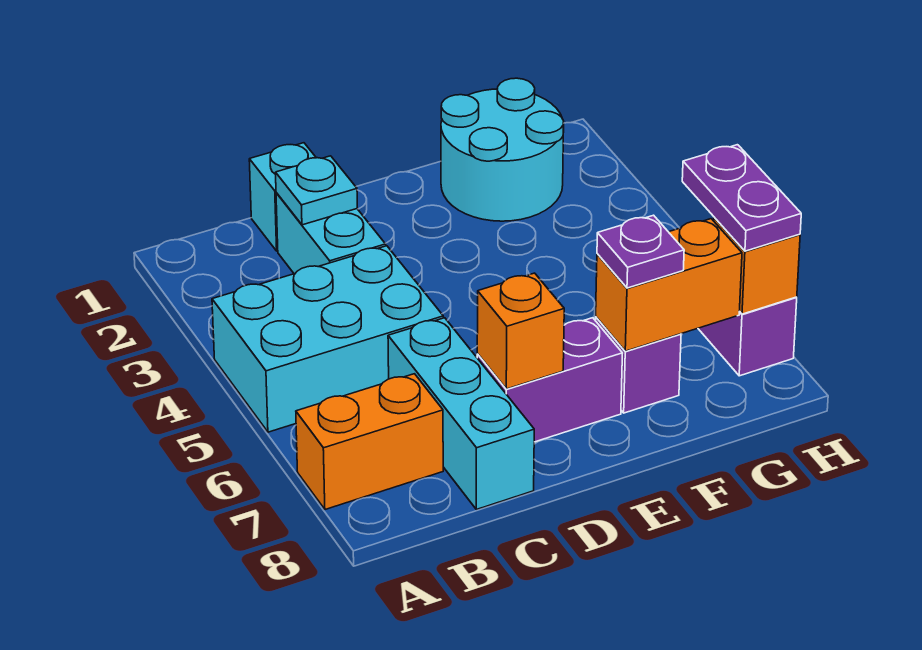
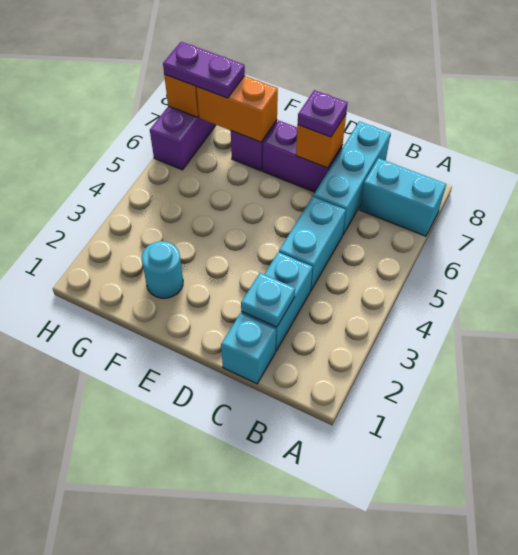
cyan brick A4:C5 level 1 -> cyan brick C4:C5 level 1
orange brick A7:B7 level 1 -> cyan brick A7:B7 level 1
cyan round brick F1:G2 level 1 -> cyan round brick F2 level 1
purple plate F7 level 3 -> purple plate D7 level 3
purple plate H6:H7 level 3 -> purple plate G7:H7 level 3

